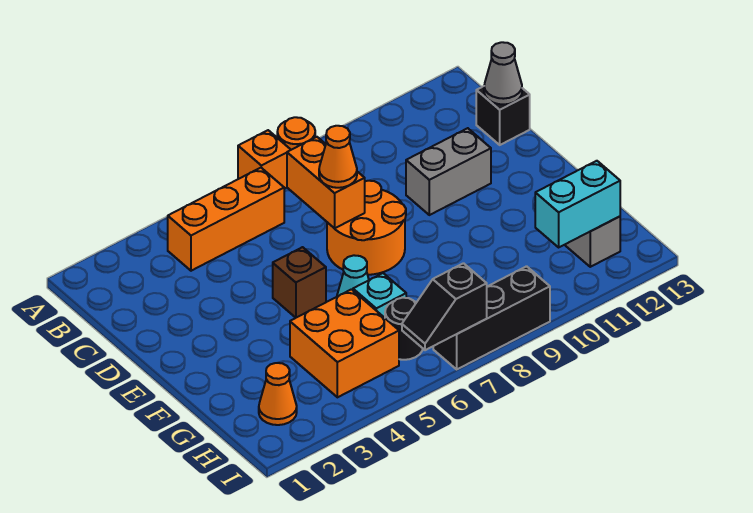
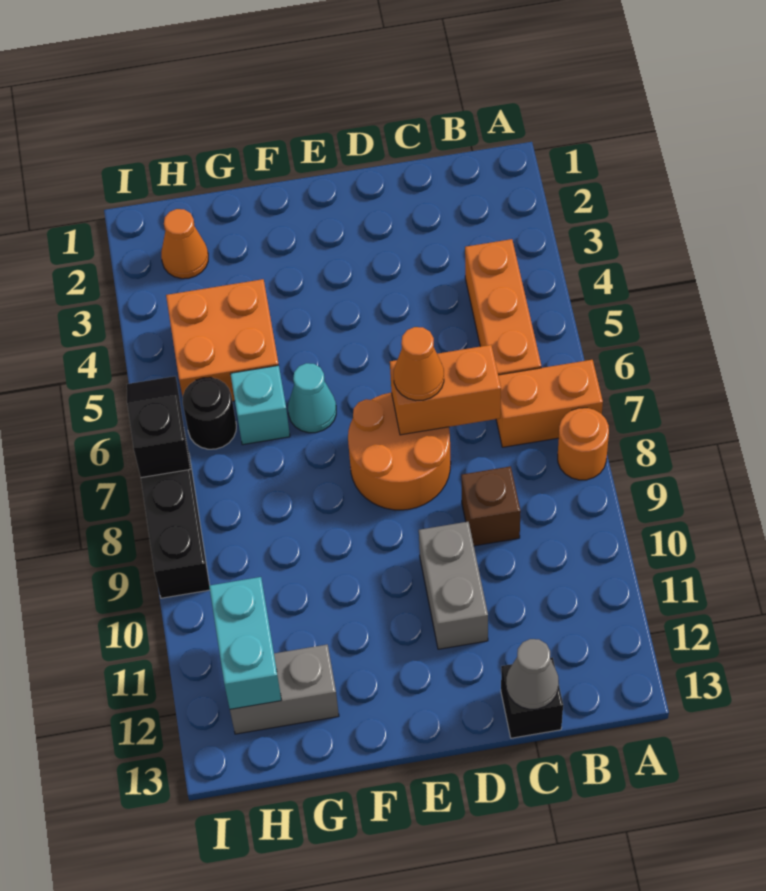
orange brick A7 level 1 -> orange brick A7:B7 level 1
brown brick E5 level 1 -> brown brick C9 level 1

